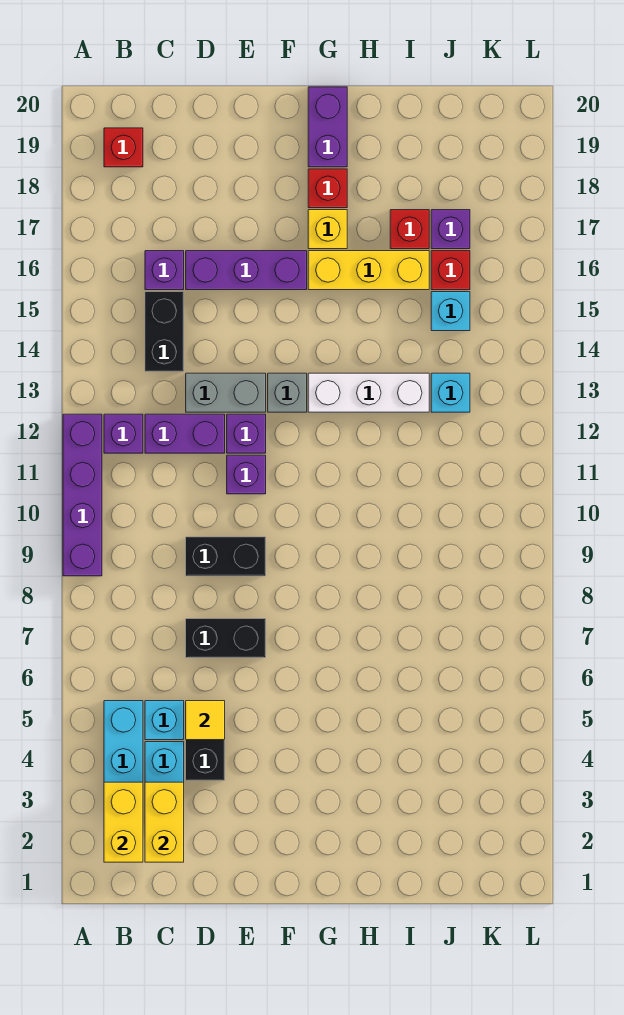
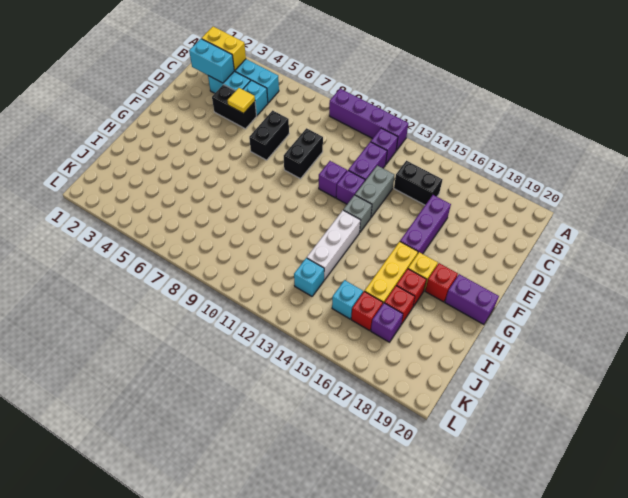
red brick B19 level 1 -> red brick H17 level 1
yellow brick C2:C3 level 2 -> cyan brick C2:C3 level 2
purple brick C16 level 1 -> none

